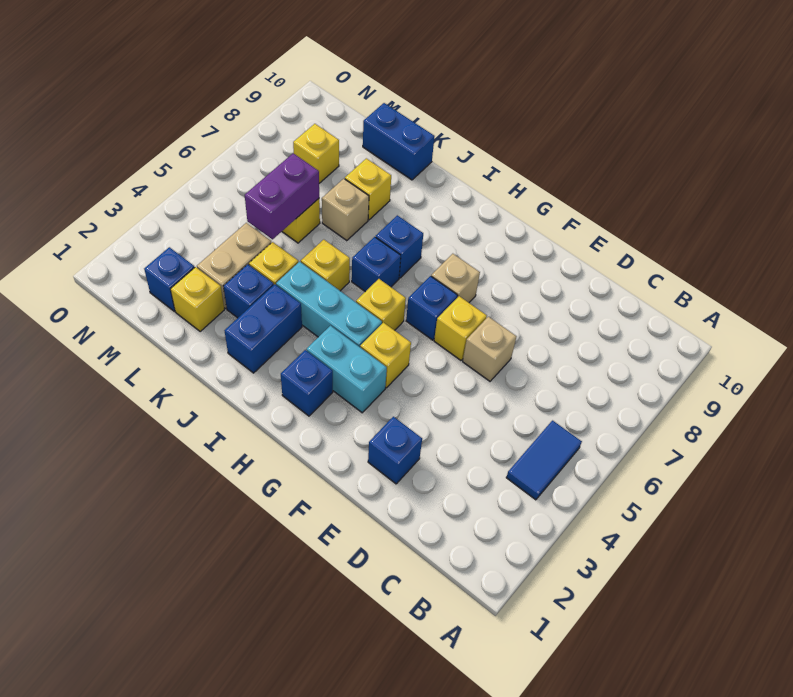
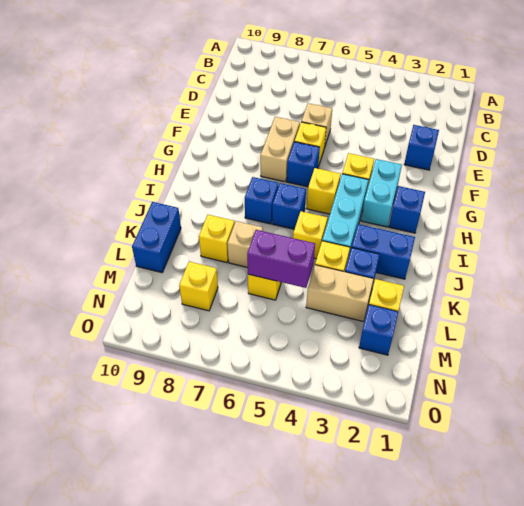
blue tile B4:B5 level 1 -> none
tan brick G7 level 1 -> tan brick F7:G7 level 1

